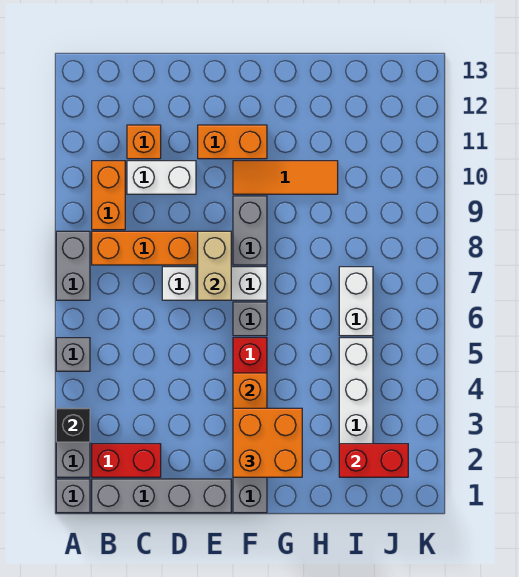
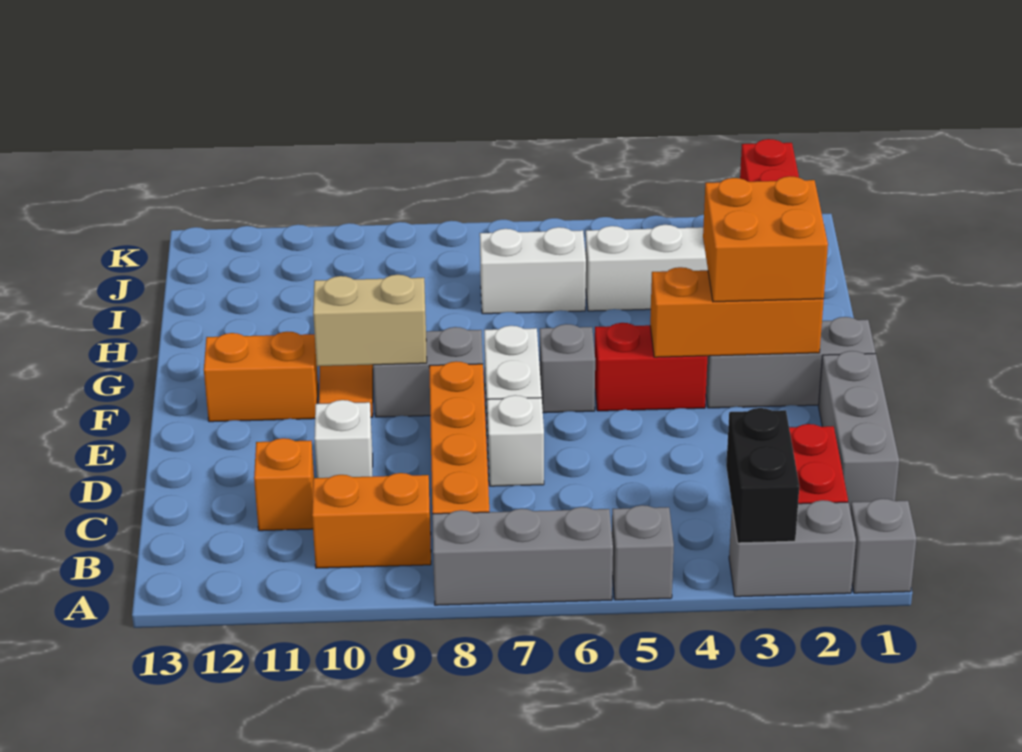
black brick A3 level 2 -> black brick A3:B3 level 2
grey brick A7:A8 level 1 -> grey brick A6:A8 level 1
grey brick B1:E1 level 1 -> grey brick C1:E1 level 1
white brick C10:D10 level 1 -> white brick D10 level 1
tan brick E7:E8 level 2 -> tan brick F9:F10 level 2
orange brick E11:F11 level 1 -> orange brick F11:F12 level 1

